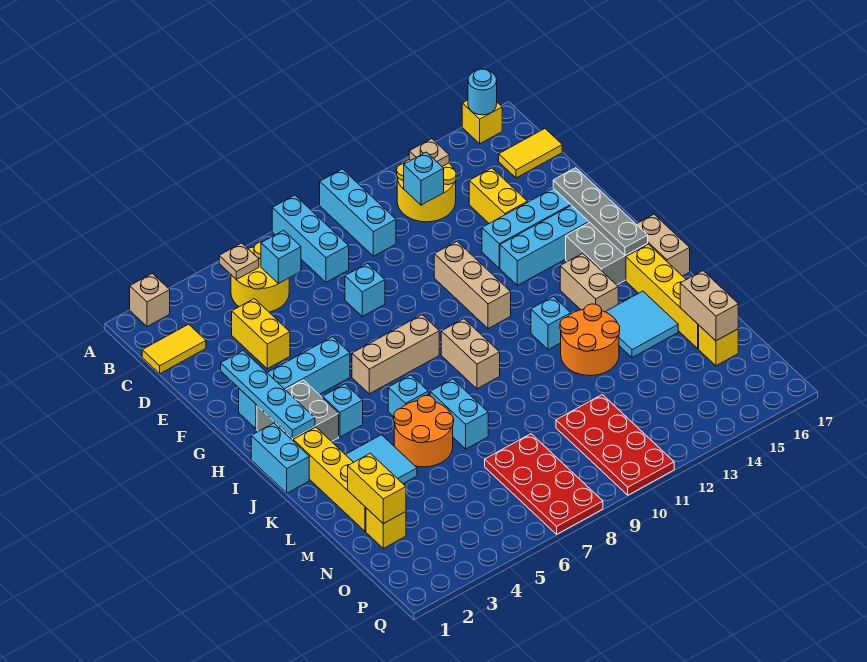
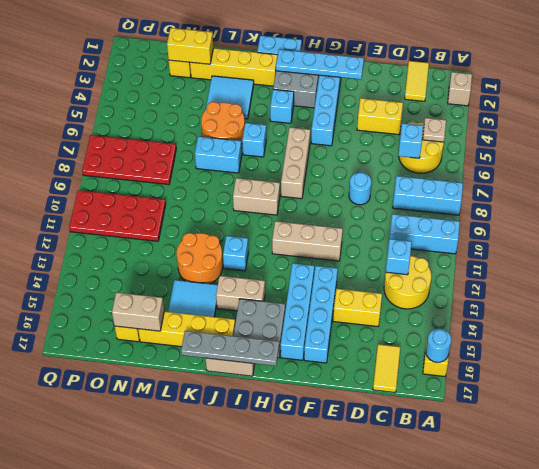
tan plate B13 level 2 -> none
cyan brick E8 level 1 -> cyan round brick E8 level 1
grey plate F16:I16 level 2 -> grey plate H17:K17 level 2

